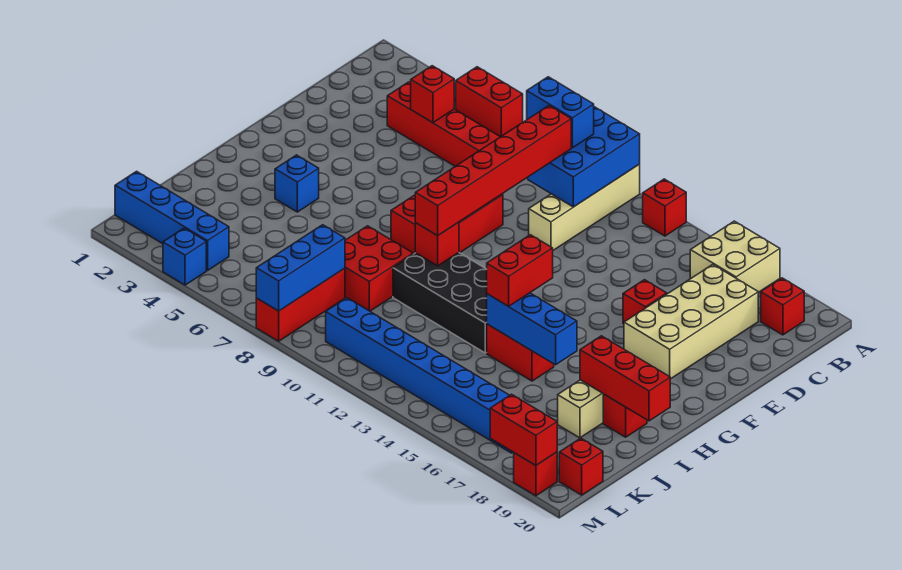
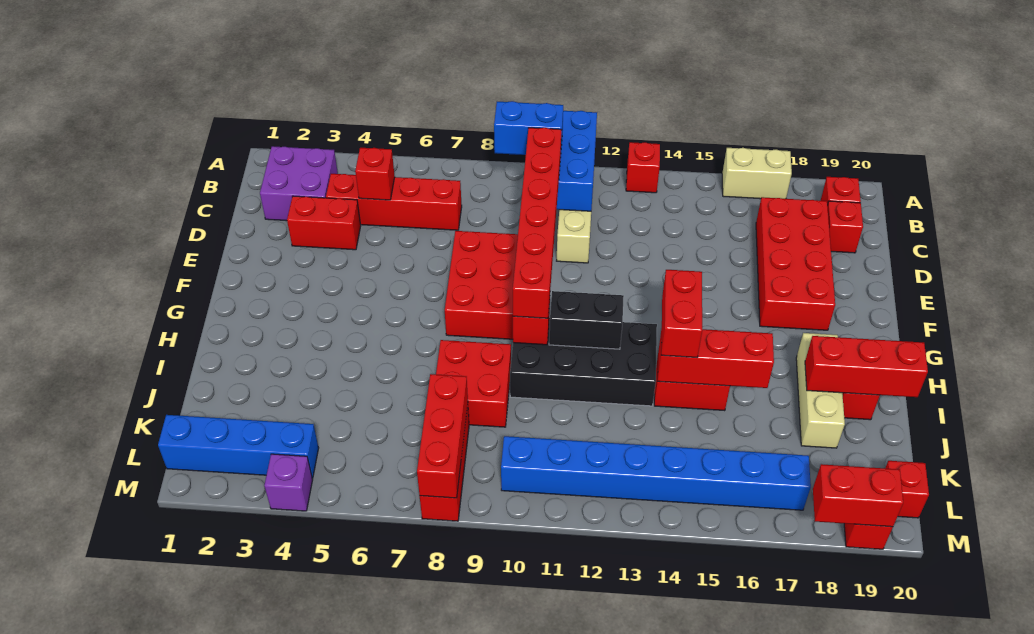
red brick A5:A6 level 1 -> red brick D3:D4 level 1
tan brick A16:B17 level 1 -> tan brick A16:A17 level 1
none -> purple brick B2:C3 level 1
tan brick C17:F18 level 1 -> red brick C17:F18 level 1
red brick E16 level 1 -> red brick C19 level 1
blue brick H4 level 1 -> none
none -> black brick H11:H12 level 2
blue brick I14:I16 level 2 -> red brick I14:I16 level 2
blue brick K8:M8 level 2 -> red brick K8:M8 level 2
blue brick M4 level 1 -> purple brick M4 level 1

